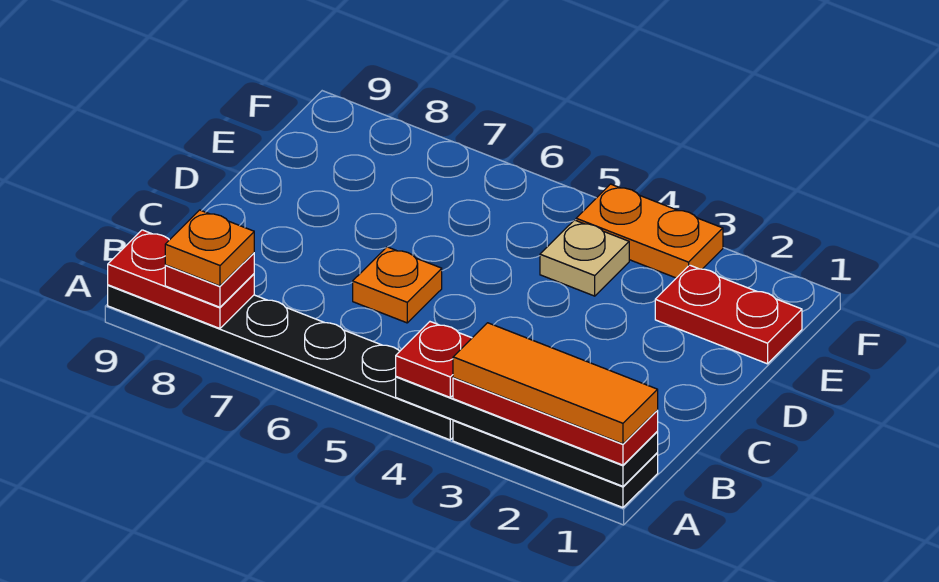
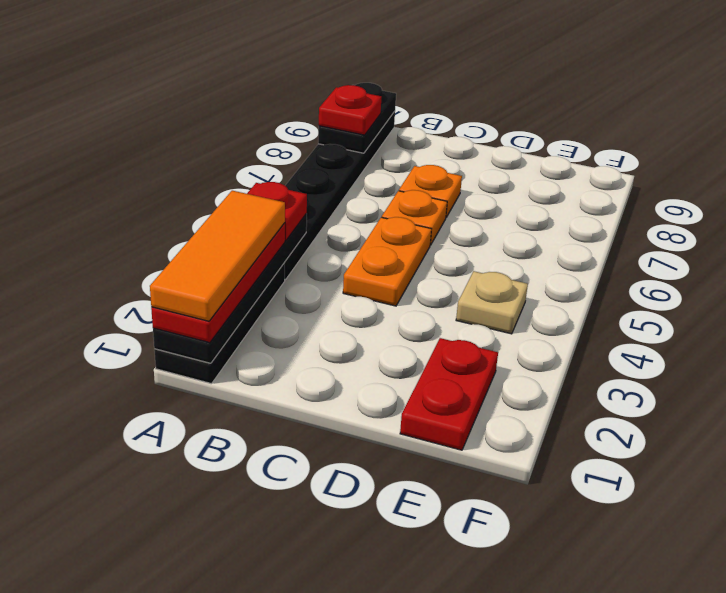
red plate A8:A9 level 2 -> black plate A8:A9 level 2
orange plate A8 level 4 -> orange plate C7 level 1
orange plate F3:F4 level 1 -> orange plate C4:C5 level 1

